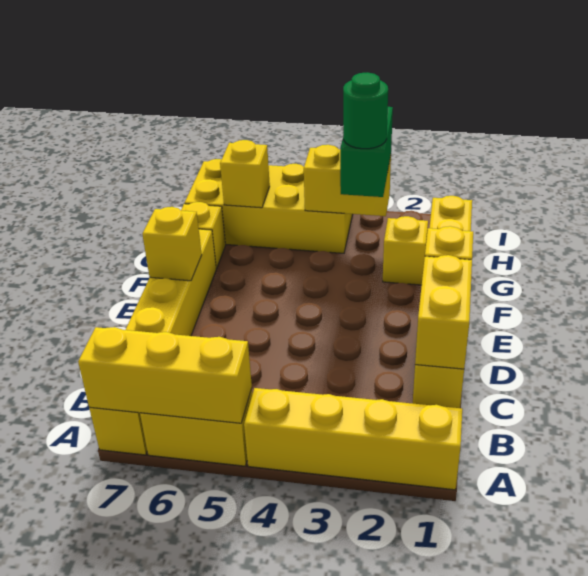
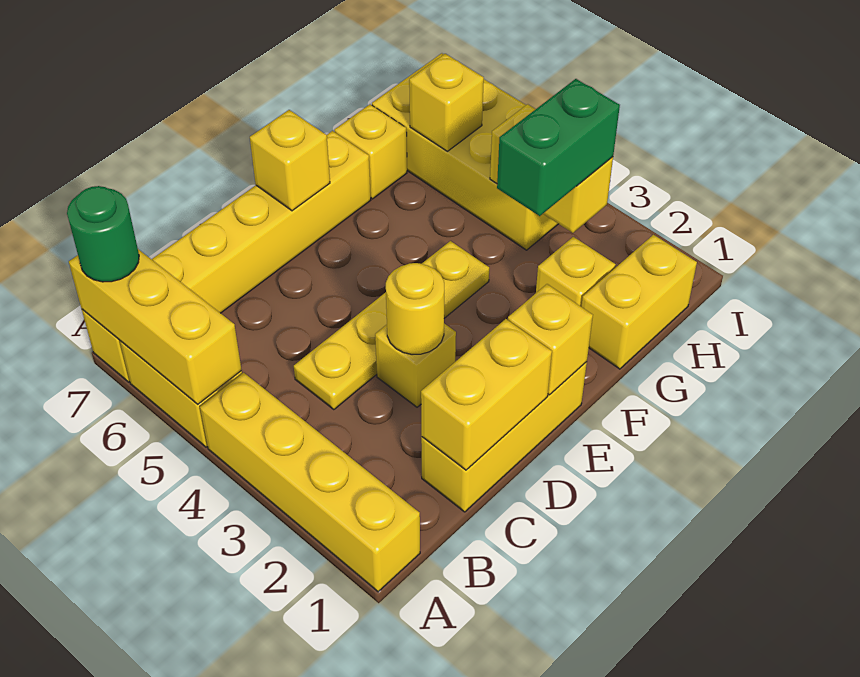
none -> yellow plate C4:F4 level 1
none -> yellow brick D3 level 1
none -> yellow round brick D3 level 2
green round brick G3 level 4 -> green round brick A7 level 3

